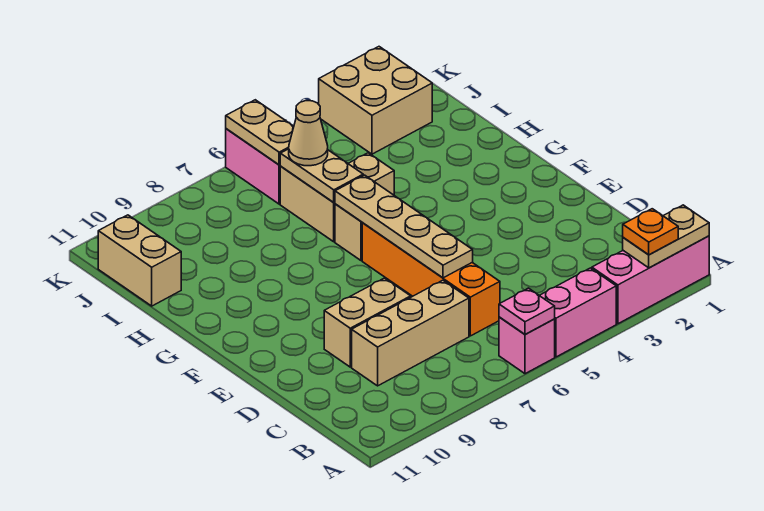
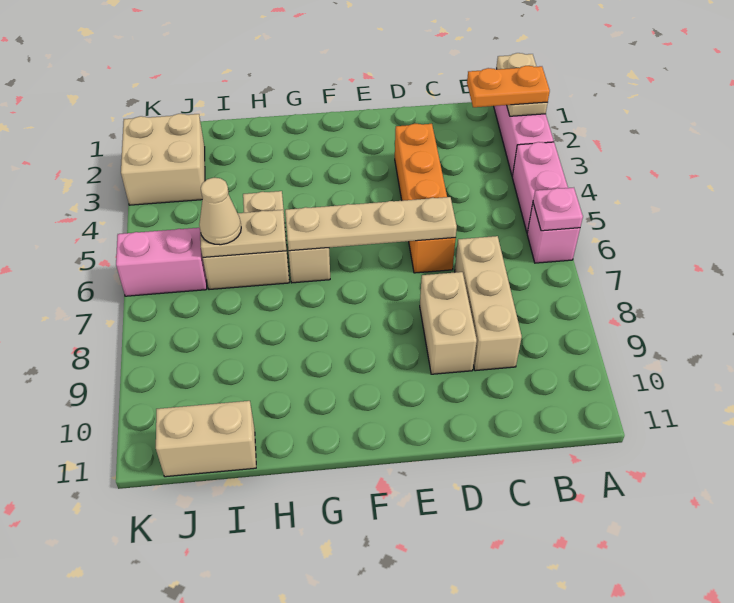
orange plate A2 level 3 -> orange plate A2:B2 level 3
orange brick C6:F6 level 1 -> orange brick D3:D6 level 1
tan plate J6:K6 level 2 -> none

